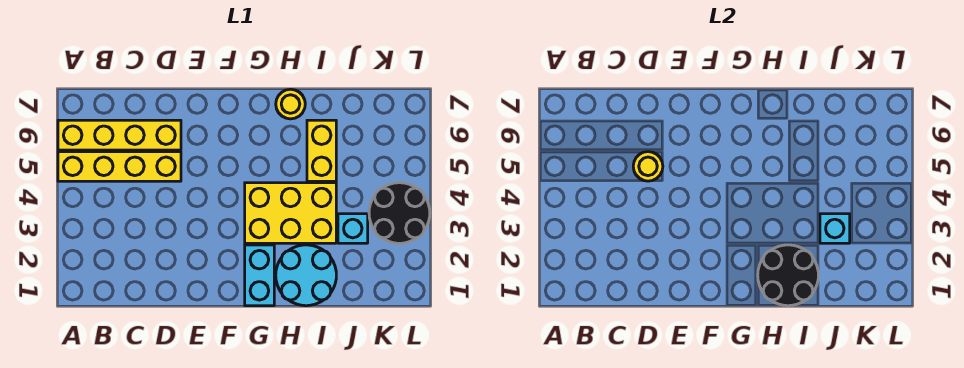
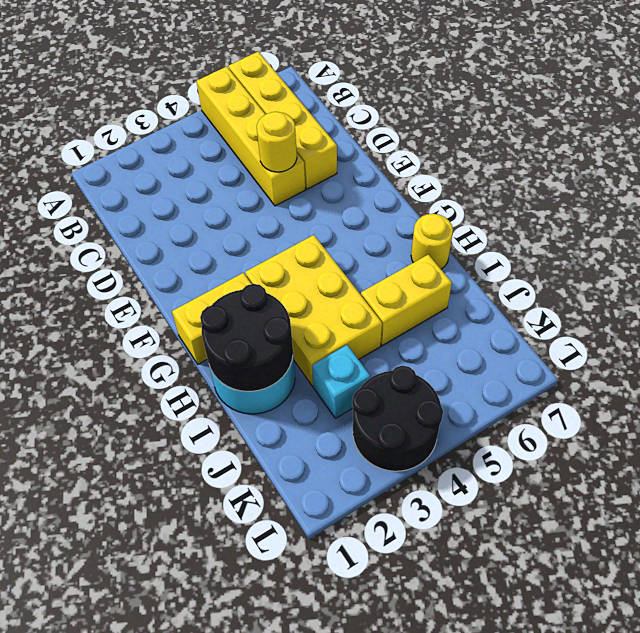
cyan brick G1:G2 level 1 -> yellow brick G1:G2 level 1
cyan brick J3 level 2 -> none

